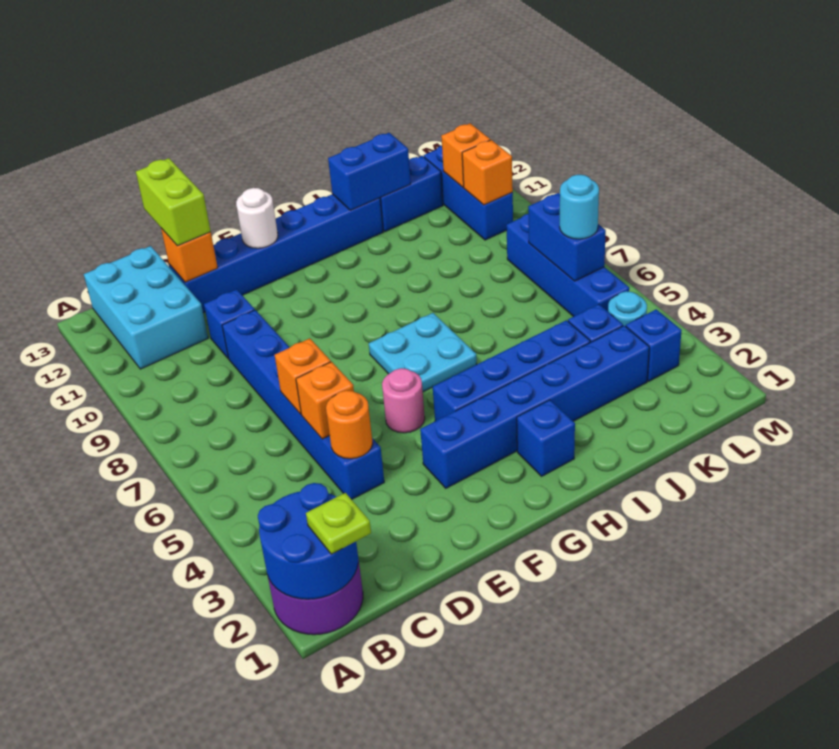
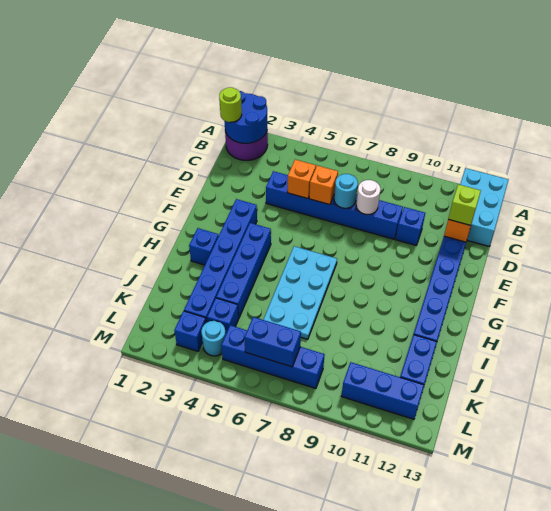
lime plate B1 level 3 -> lime round brick B1 level 3
cyan brick B11:C13 level 1 -> cyan brick A12:C13 level 1
orange round brick D4 level 2 -> none
lime brick D12:D13 level 3 -> lime brick D12 level 3
pink round brick F5 level 1 -> none
white round brick F12 level 2 -> white round brick D8 level 2
cyan plate G6:H7 level 1 -> cyan plate G6:J7 level 1
blue brick I12:J12 level 2 -> none
cyan round brick L6 level 3 -> cyan round brick D7 level 2
orange brick L10 level 2 -> none
orange brick L11 level 2 -> none

